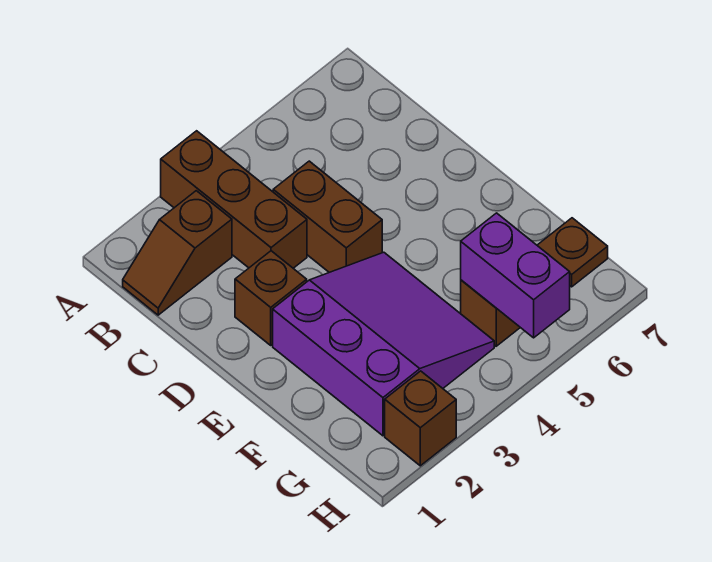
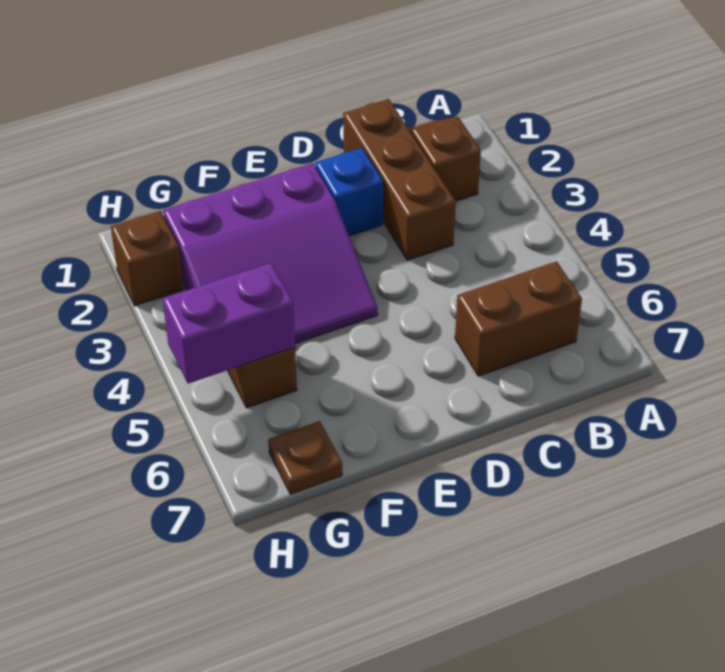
brown brick A3:C3 level 1 -> brown brick C1:C3 level 1
brown brick C4:D4 level 1 -> brown brick B6:C6 level 1
brown brick D2 level 1 -> blue brick D2 level 1

